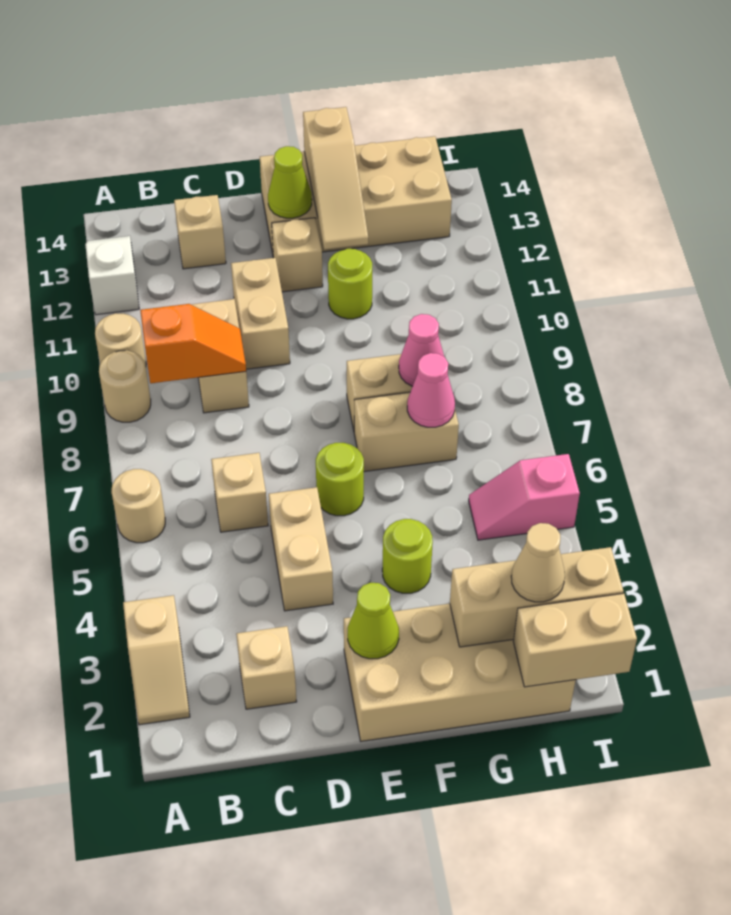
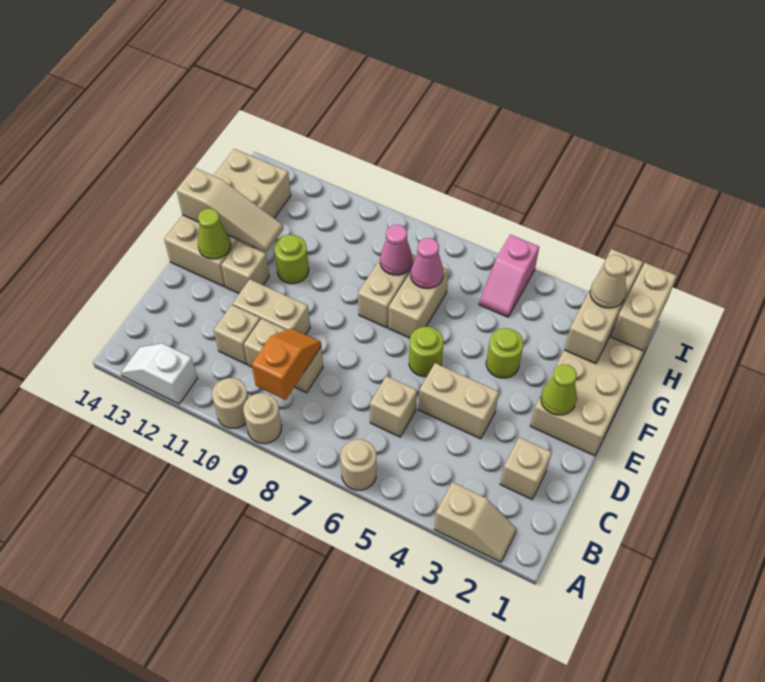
tan brick C13 level 1 -> tan brick C11 level 1

